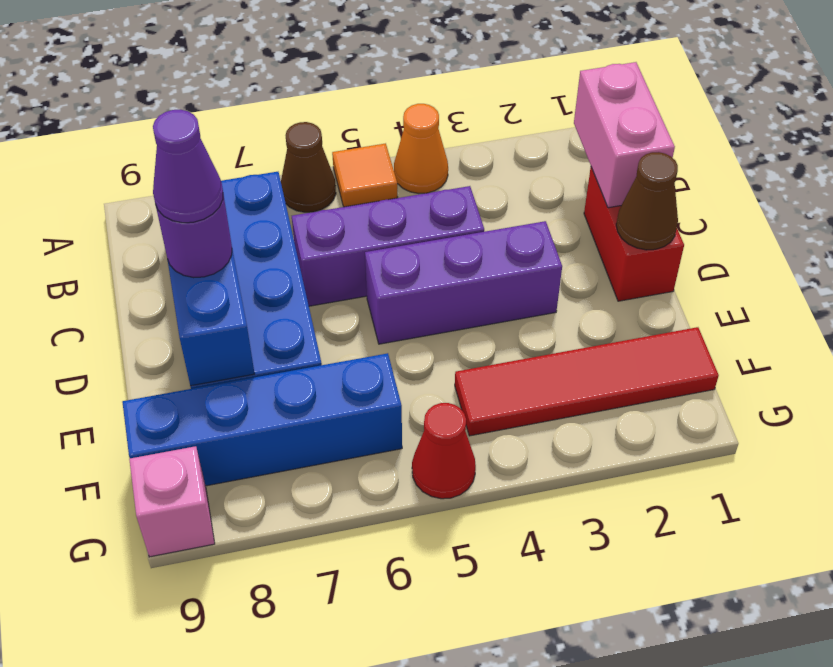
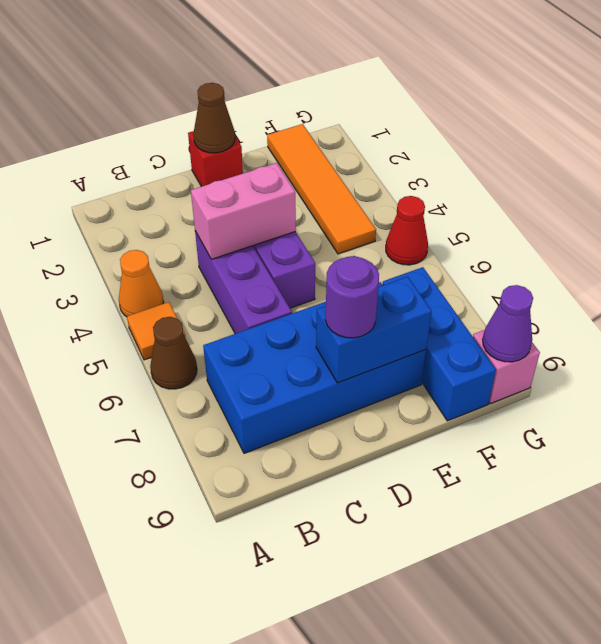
pink brick B1:C1 level 2 -> pink brick C4:D4 level 2
red brick C1:D1 level 1 -> red brick D1 level 1
purple cone D8 level 4 -> purple cone G9 level 2
red tile F1:F4 level 1 -> orange tile F1:F4 level 1
blue brick F6:F9 level 1 -> blue brick F7:F9 level 1

